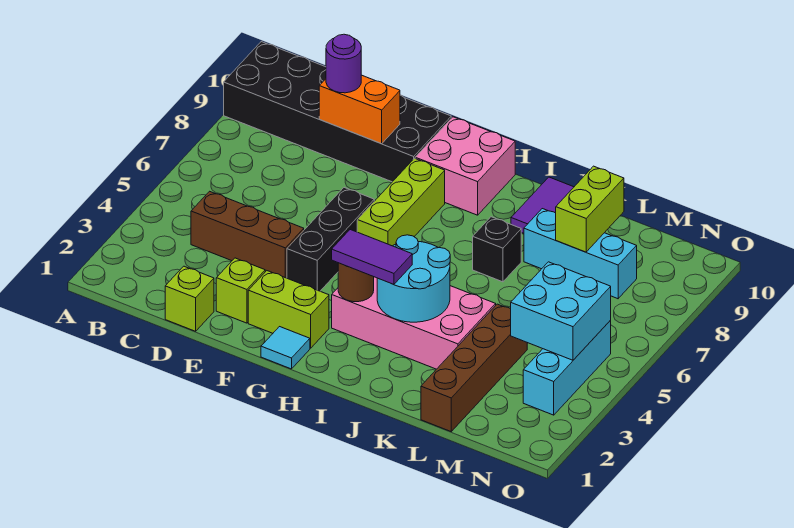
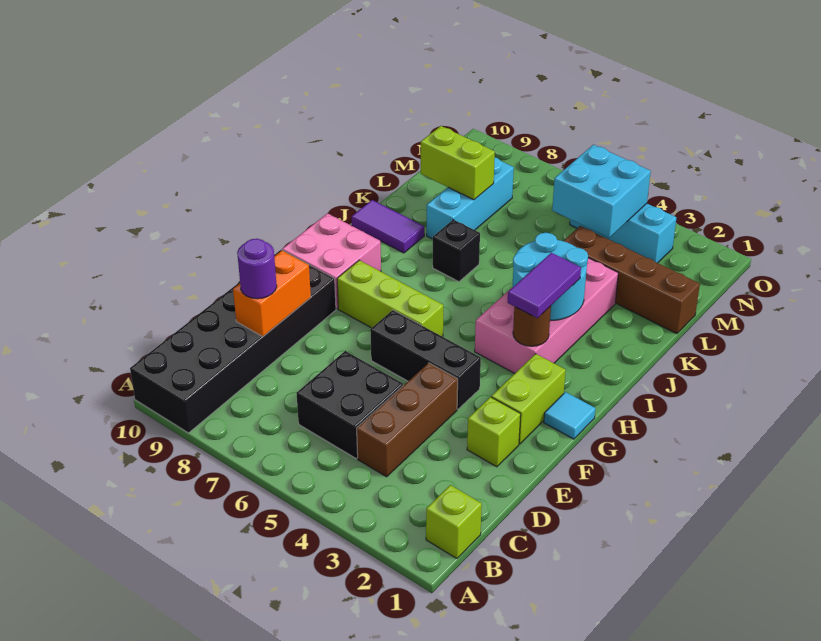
none -> black brick C5:D6 level 1
lime brick D1 level 1 -> lime brick B1 level 1

